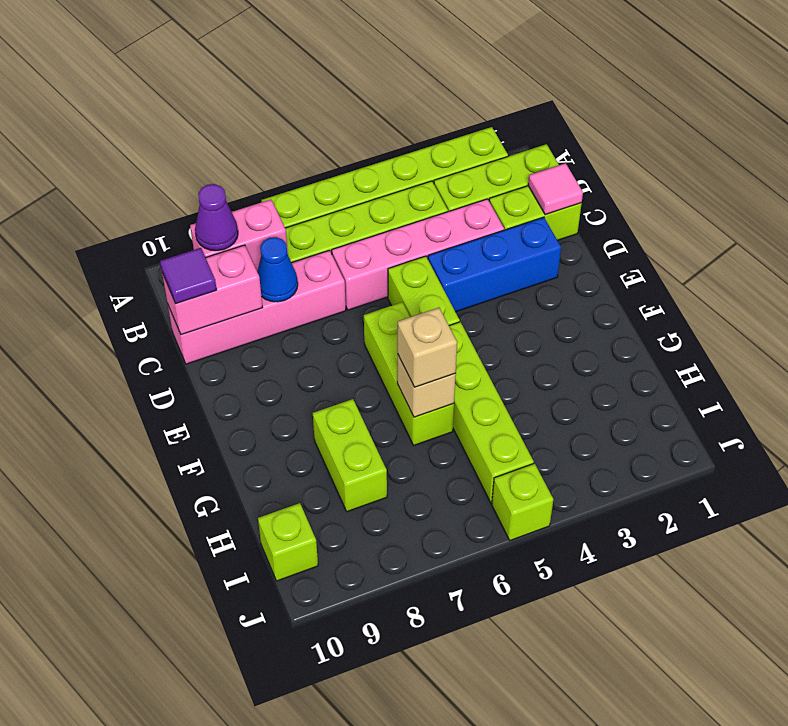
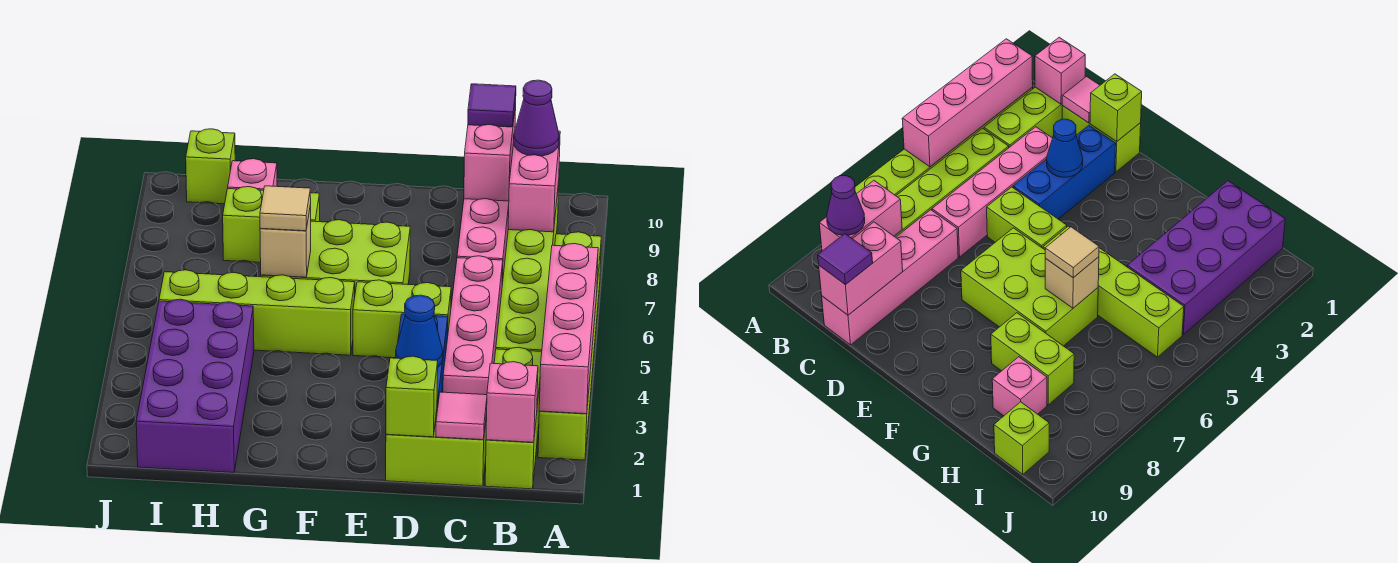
none -> pink brick A2:A5 level 2
none -> pink brick B1 level 2
lime brick C1:C2 level 1 -> lime brick C1:D1 level 1
blue cone C8 level 2 -> blue cone D3 level 2
lime brick E6:G6 level 1 -> lime brick E6:G7 level 1
tan brick G6 level 3 -> tan tile G6 level 3
none -> purple brick H1:I4 level 1
none -> pink brick H9 level 1
lime brick J5 level 1 -> lime brick D1 level 2

